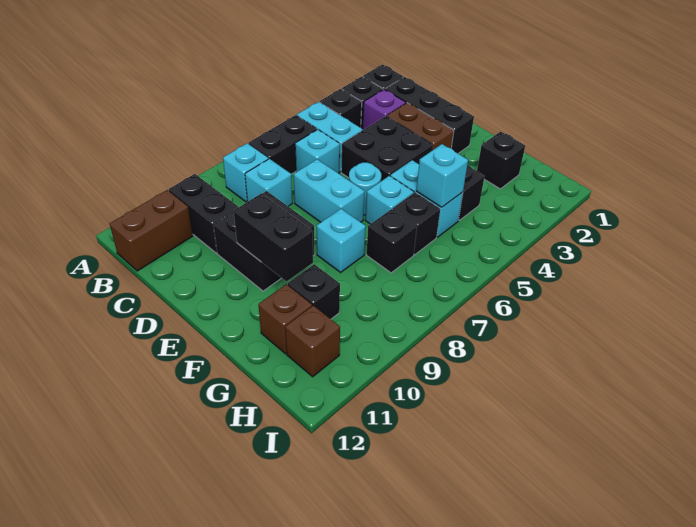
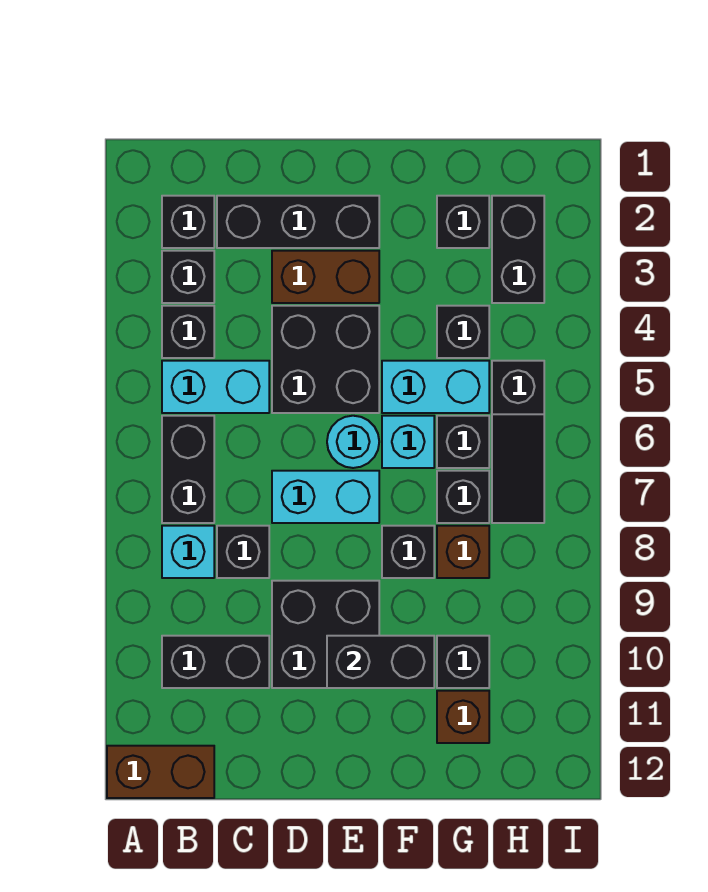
brown brick B11:B12 level 1 -> brown brick A12:B12 level 1
purple brick C3 level 1 -> none
cyan brick C6 level 1 -> none
cyan brick C8 level 1 -> black brick C8 level 1
cyan brick F8 level 1 -> black brick F8 level 1
cyan brick G5 level 2 -> none
none -> black brick H2:H3 level 1
none -> black slope H5:H7 level 1 top 5
brown brick H11 level 1 -> brown brick G8 level 1

